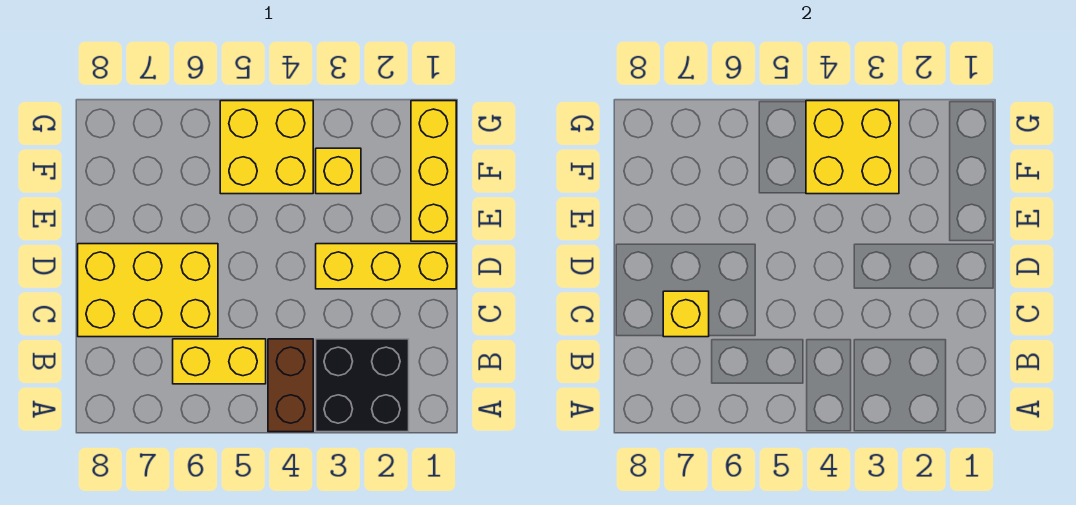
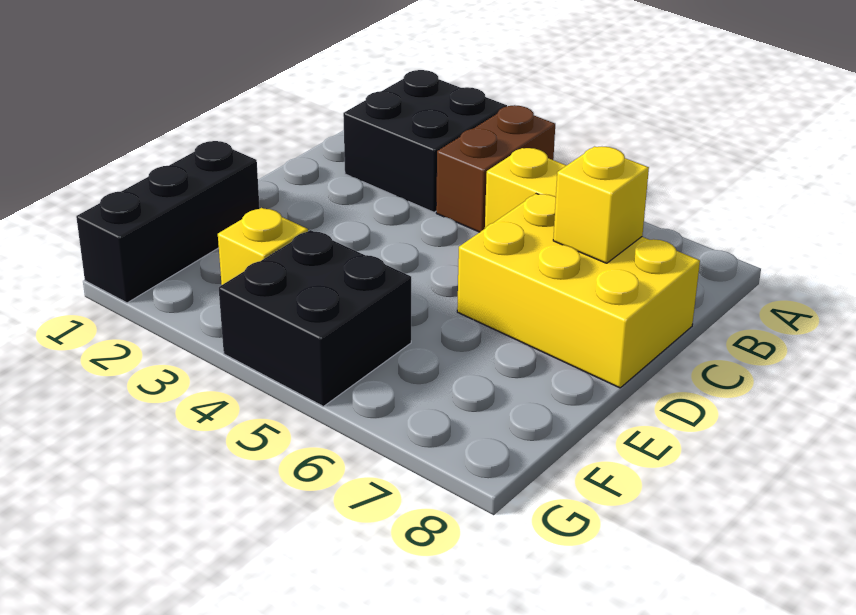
yellow brick D1:D3 level 1 -> none
yellow brick E1:G1 level 1 -> black brick E1:G1 level 1
yellow brick F3:G4 level 2 -> none
yellow brick F4:G5 level 1 -> black brick F4:G5 level 1

